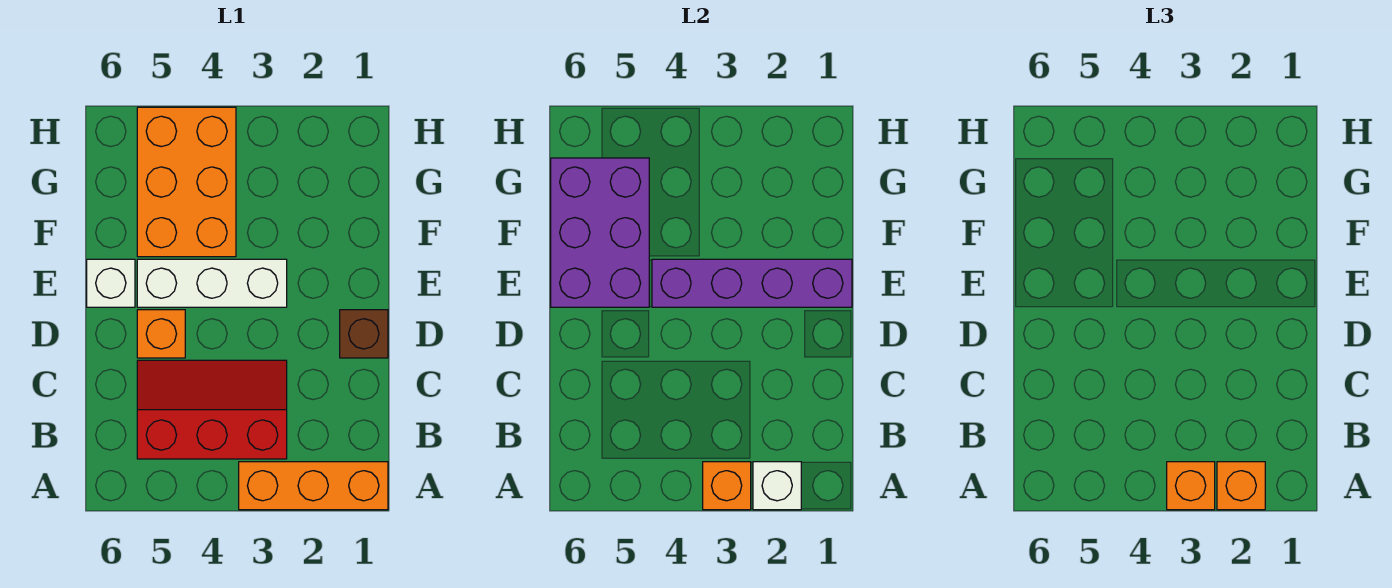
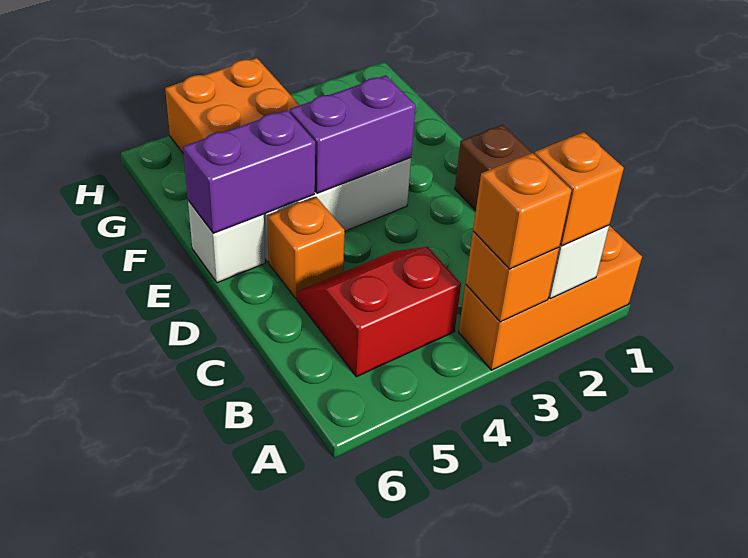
red slope B3:C5 level 1 top B -> red slope B4:C5 level 1 top B
purple brick E1:E4 level 2 -> purple brick E3:E4 level 2
purple brick E5:G6 level 2 -> purple brick E5:E6 level 2

